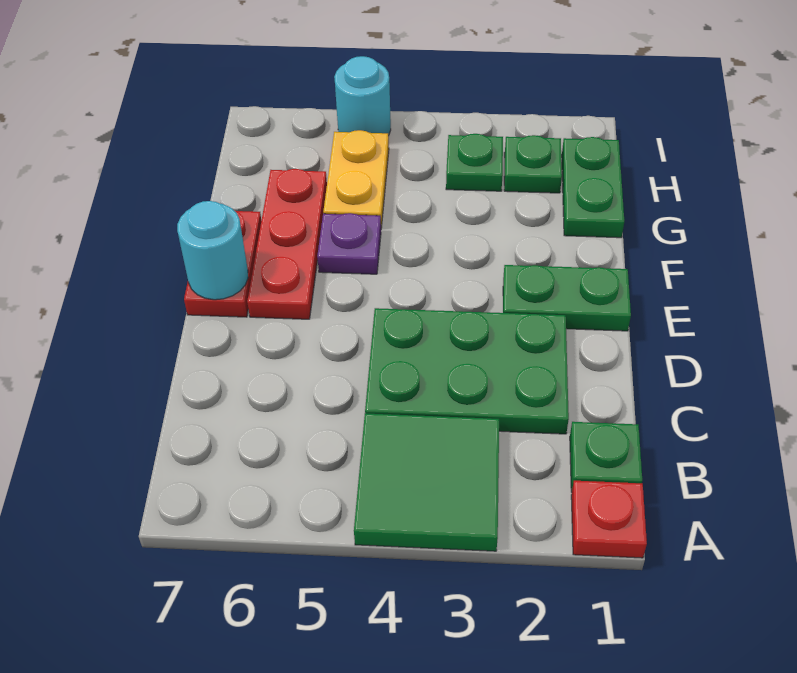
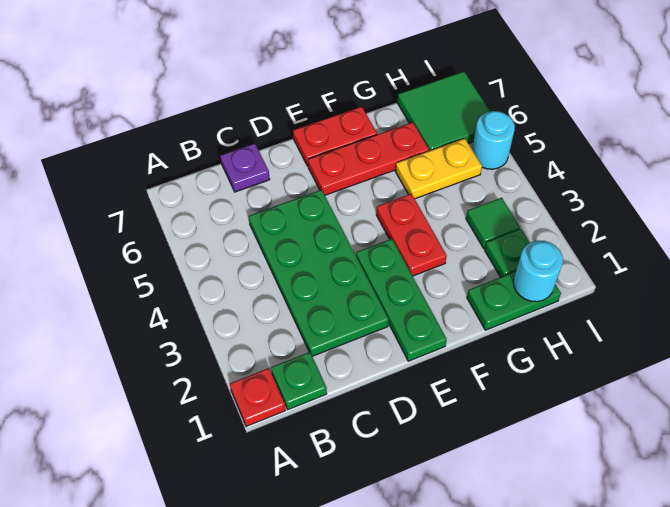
green tile A3:B4 level 1 -> green tile H6:I7 level 1
green plate C2:D4 level 1 -> green plate C2:D5 level 1
green plate E1:E2 level 1 -> green plate E1:E3 level 1
cyan round brick E7 level 2 -> cyan round brick H1 level 2
none -> red plate F3:F4 level 1
purple plate F5 level 1 -> purple plate C7 level 1
green plate H3 level 1 -> green tile H3 level 1

